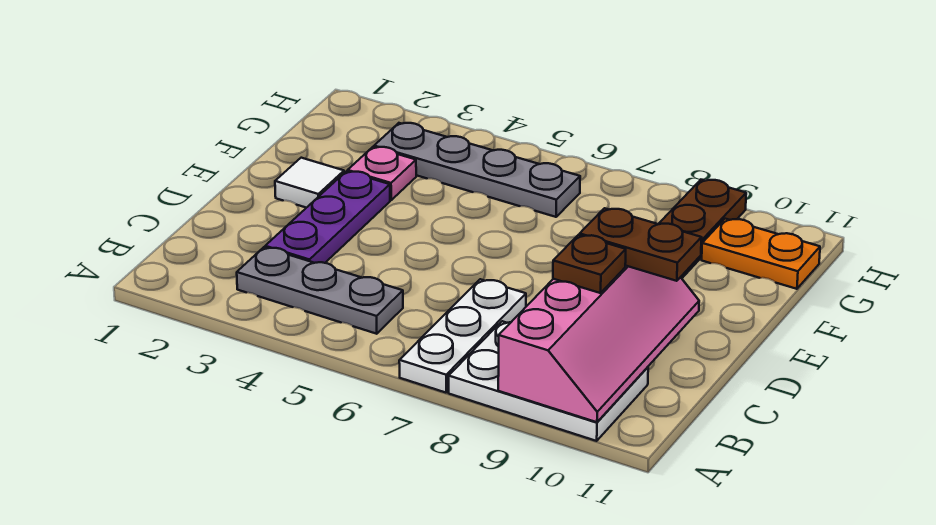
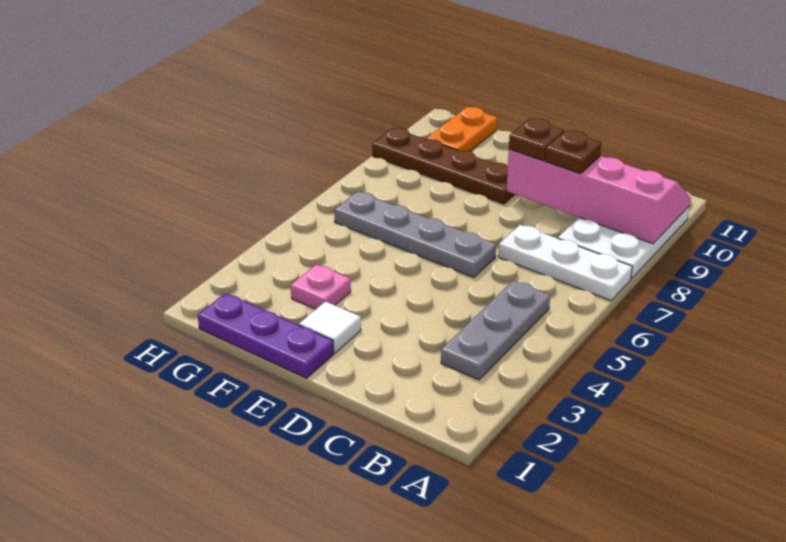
purple plate C3:E3 level 1 -> purple plate E1:G1 level 1
brown plate D9:D10 level 3 -> brown plate D9 level 3
grey plate G3:G6 level 1 -> grey plate D6:G6 level 1

